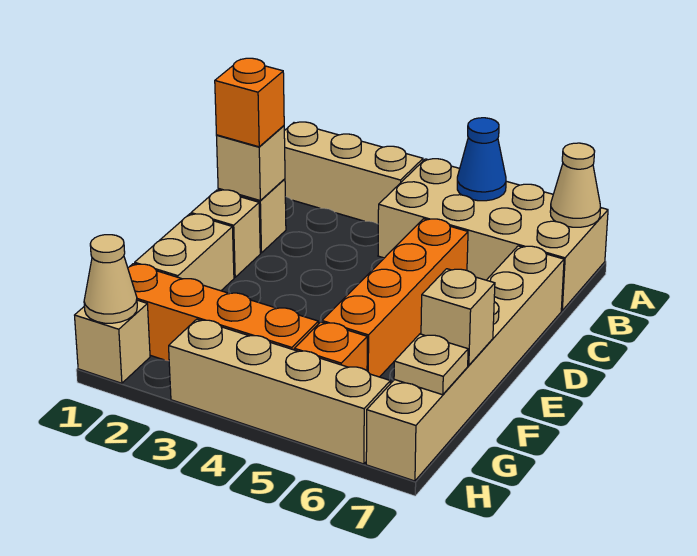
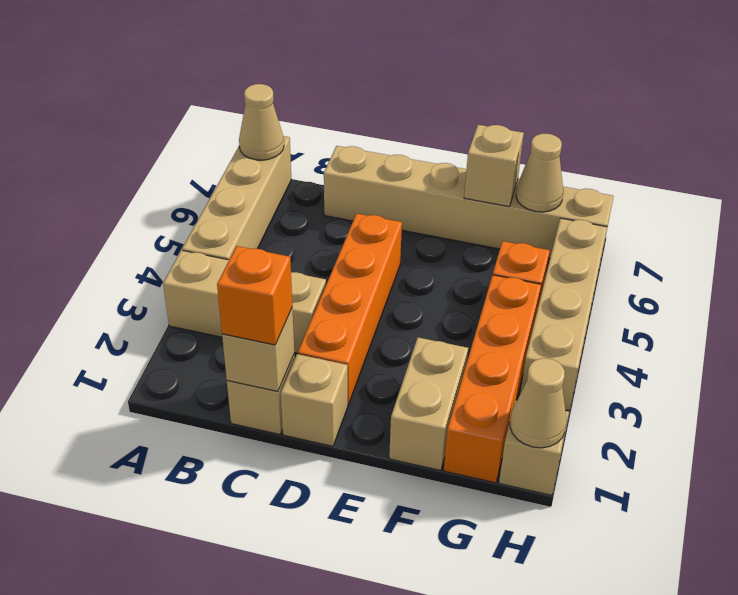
tan brick A1:A3 level 1 -> tan brick A3:C3 level 1
tan brick A4:B7 level 1 -> tan brick A4:A7 level 1
blue cone A5 level 2 -> none
orange brick C5:F5 level 1 -> orange brick D2:D5 level 1
tan brick E1:F1 level 1 -> tan brick F1:F2 level 1
tan plate G7 level 2 -> tan cone G7 level 2

